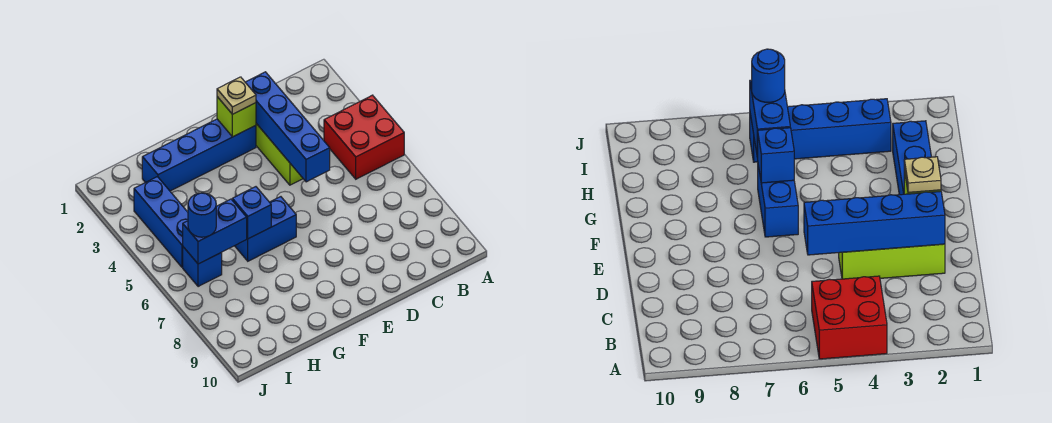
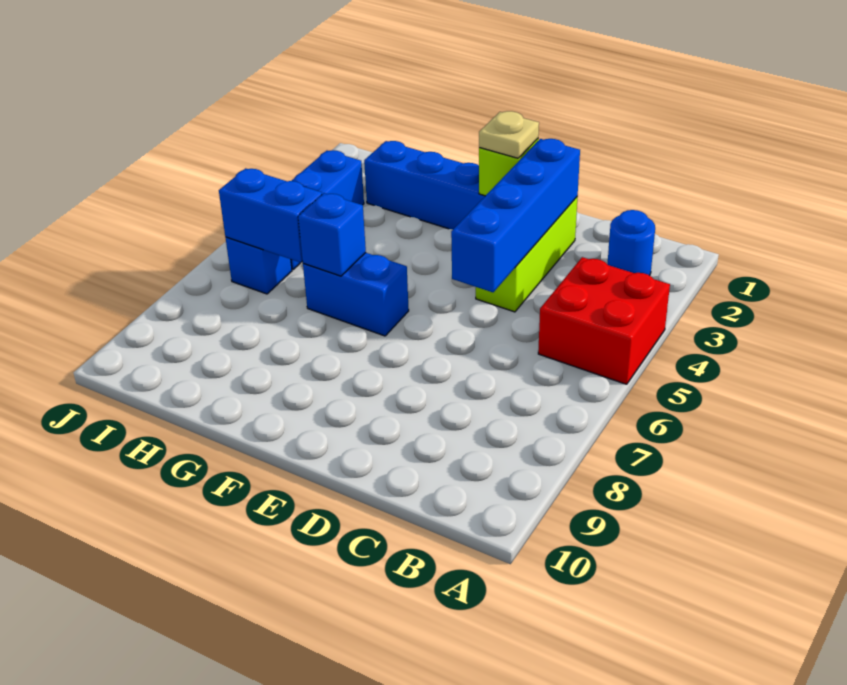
blue round brick I6 level 3 -> blue round brick B2 level 1

